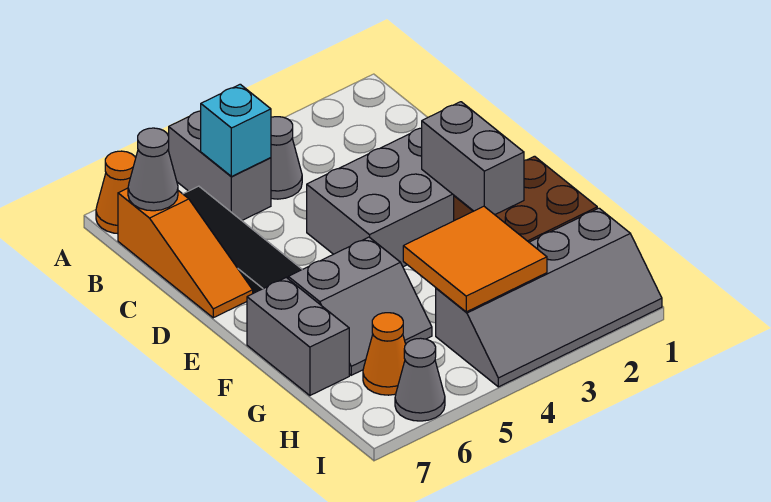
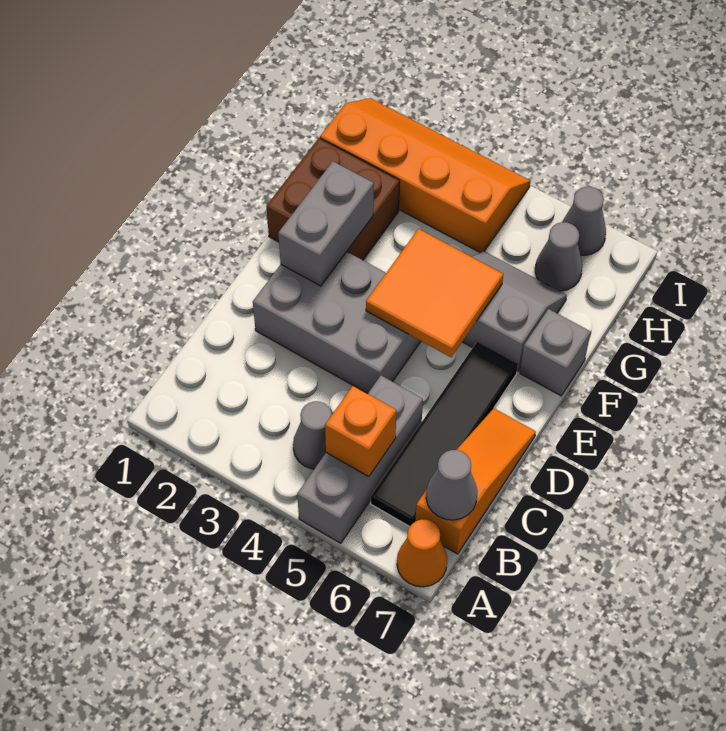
grey brick A5:B5 level 1 -> grey brick A5:C5 level 1
cyan brick B5 level 2 -> orange brick B5 level 2
grey brick F7:G7 level 1 -> grey brick F7 level 1
orange tile G3:H4 level 2 -> orange tile E4:F5 level 2
grey slope H1:I4 level 1 top H -> orange slope H1:I4 level 1 top H
orange cone H6 level 1 -> grey cone H6 level 1

